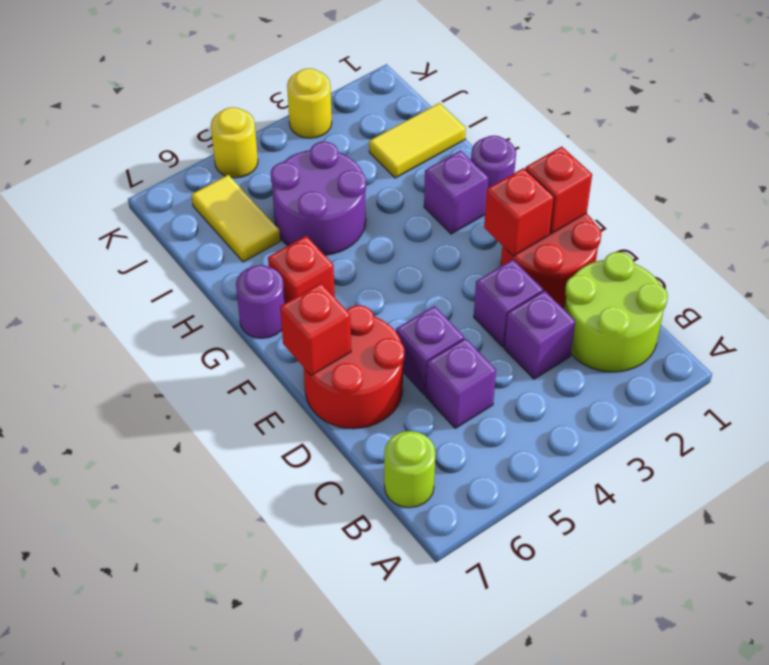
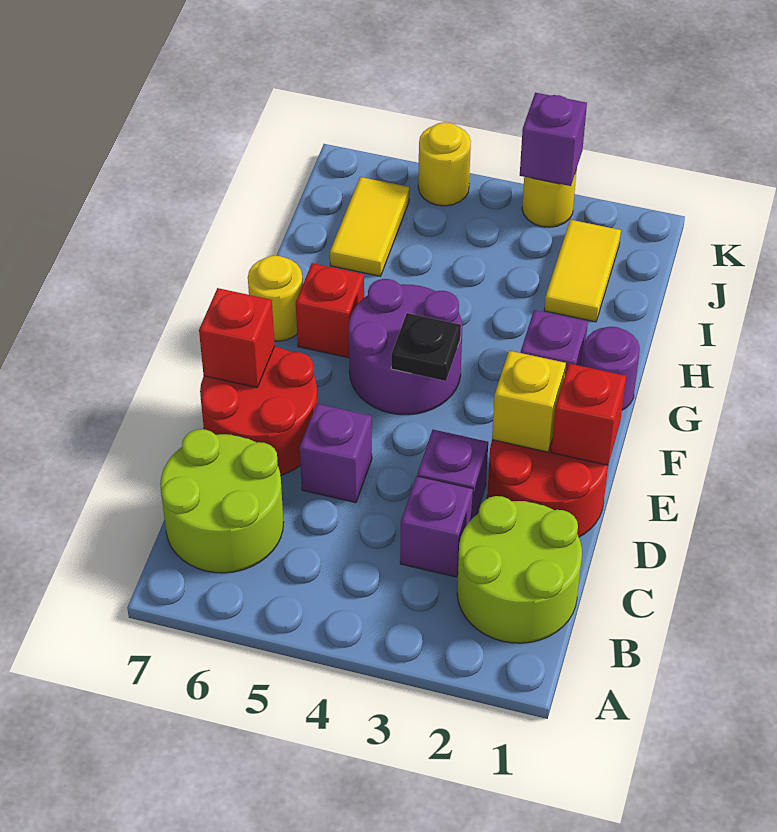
lime round brick B7 level 1 -> lime round brick B6:C7 level 1
purple brick C5 level 1 -> purple brick K3 level 2
red brick E2 level 2 -> yellow brick E2 level 2
none -> black plate F4 level 2
purple round brick G7 level 1 -> yellow round brick G7 level 1
purple round brick H4:I5 level 1 -> purple round brick F4:G5 level 1
yellow tile I1:I2 level 1 -> yellow tile I2:J2 level 1

